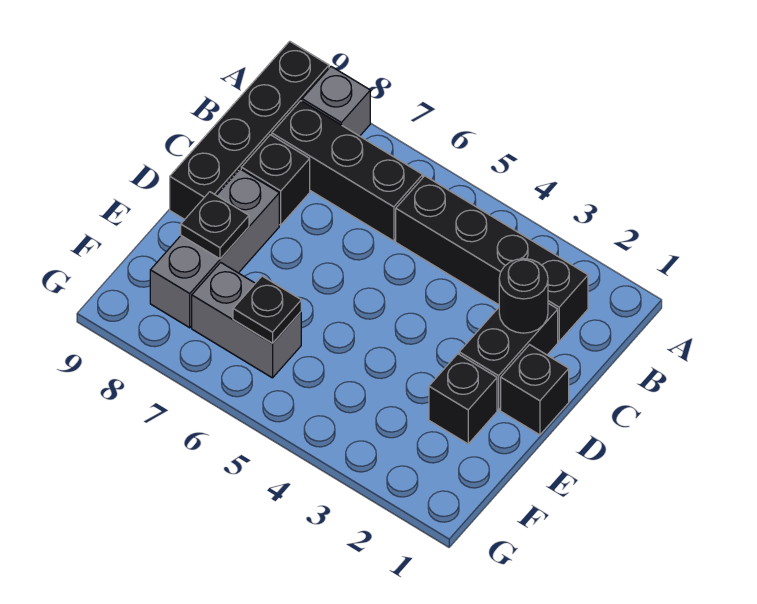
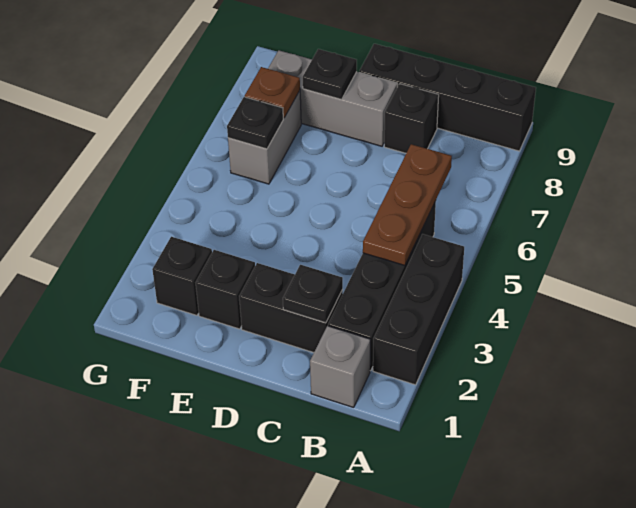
grey brick A8 level 1 -> grey brick B1 level 1
none -> brown plate B4:B6 level 2
black brick B6:B8 level 1 -> black brick A2:A4 level 1
black round brick C2 level 2 -> black plate C2 level 2
black brick D1 level 1 -> black brick F2 level 1
none -> brown plate F7 level 2

